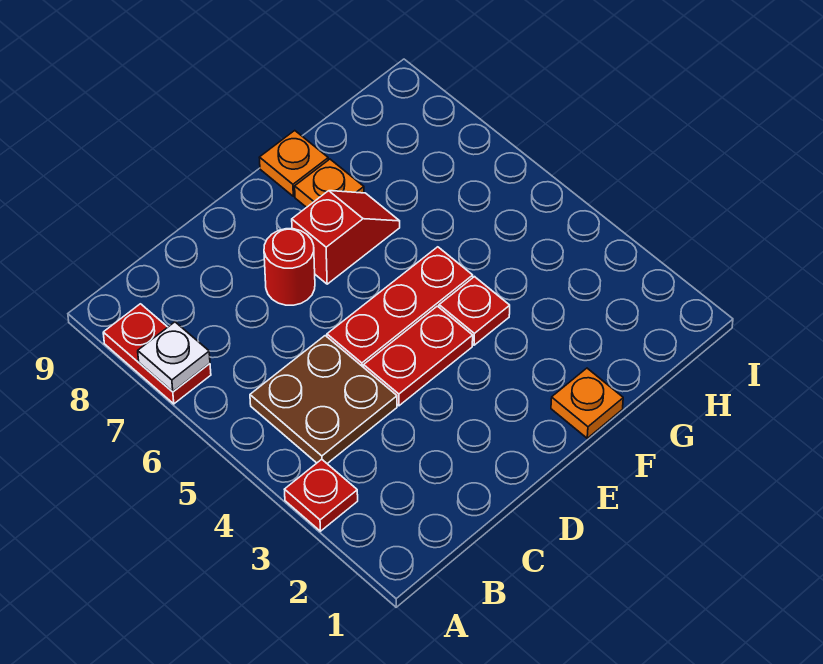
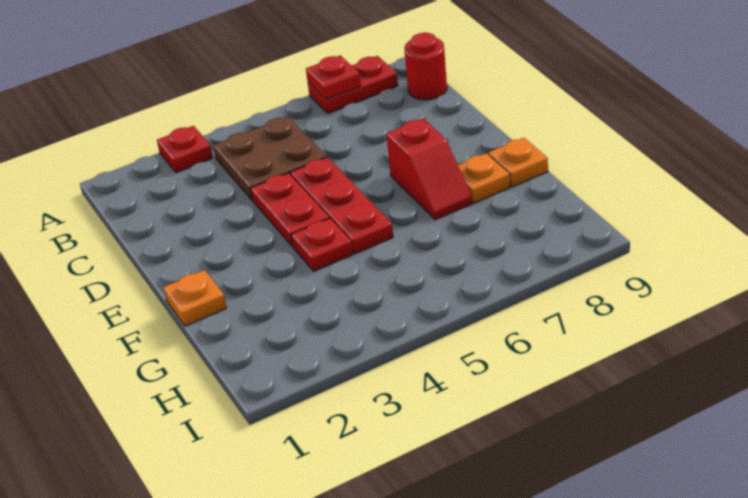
white plate A7 level 2 -> red plate A7 level 2
red round brick D7 level 1 -> red round brick B9 level 1

